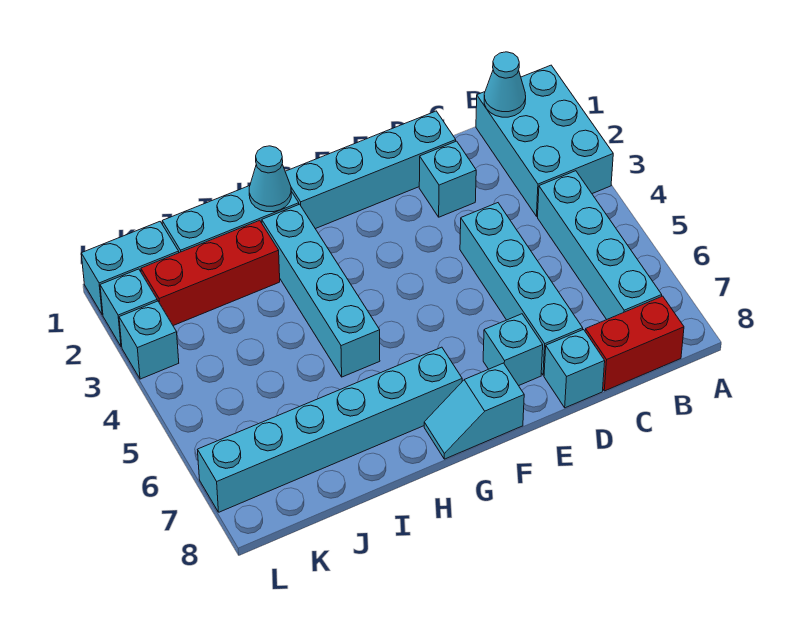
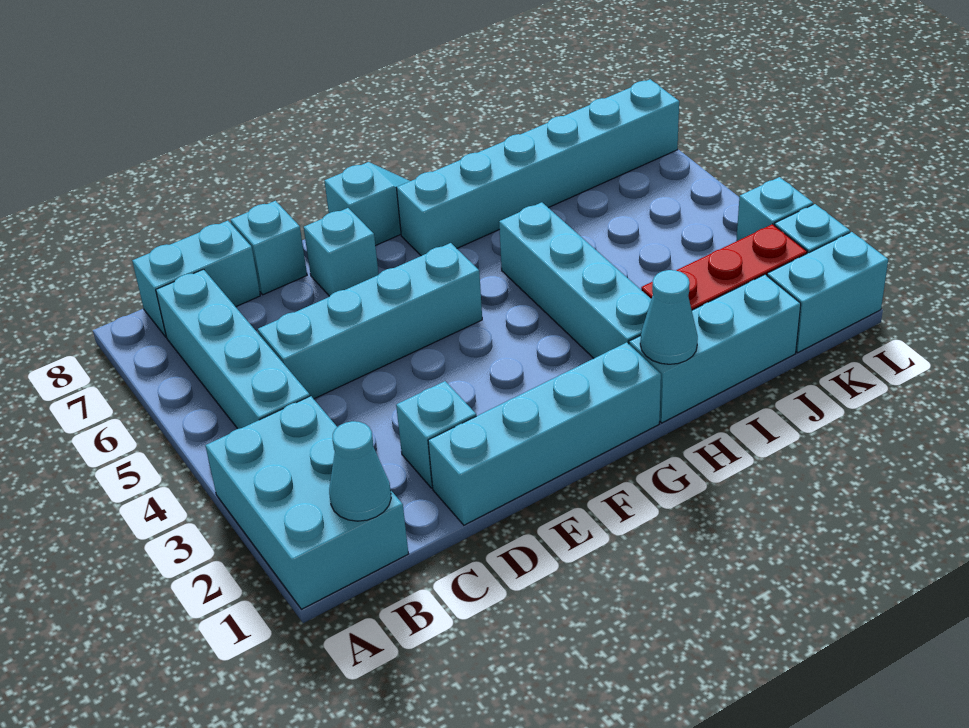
red brick B8:C8 level 1 -> cyan brick B8:C8 level 1
cyan brick D4:D7 level 1 -> cyan brick C5:F5 level 1

